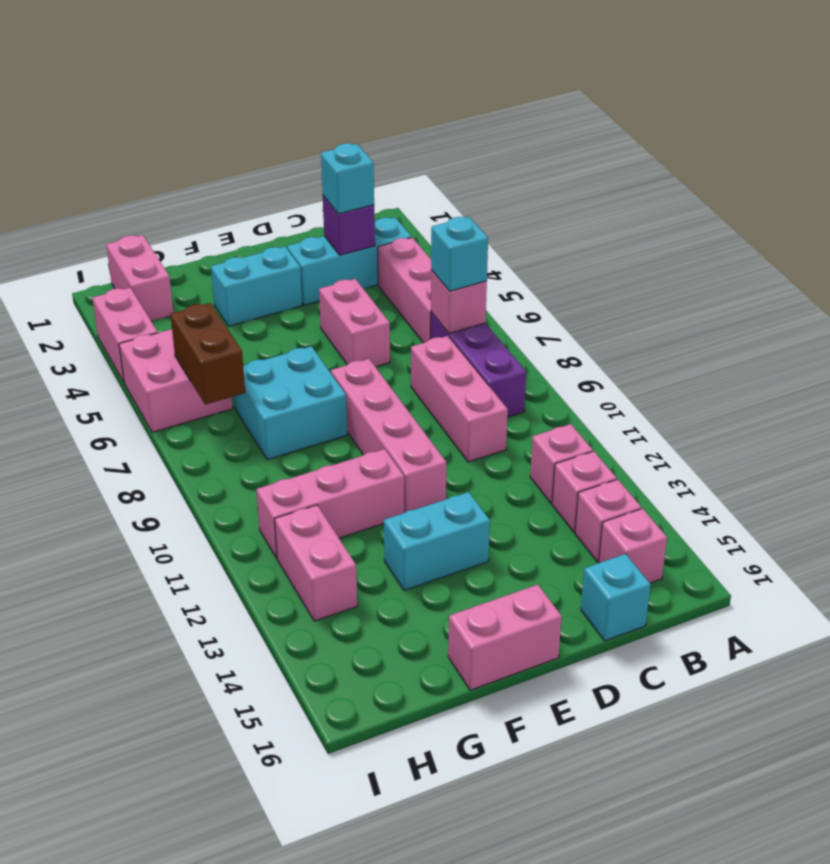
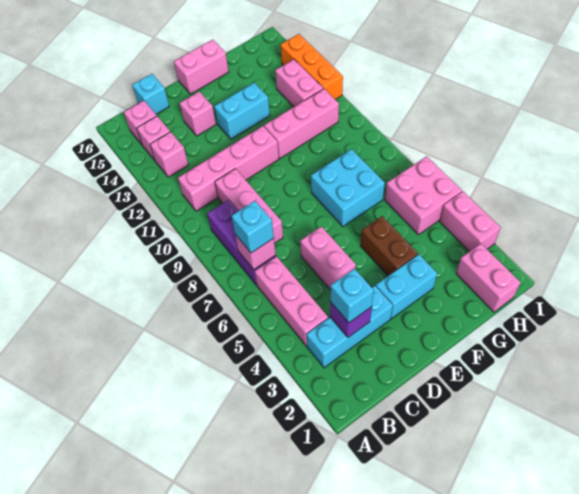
pink brick B12 level 1 -> pink brick D14 level 1
pink brick E8:E11 level 1 -> pink brick B11:E11 level 1
brown brick H6:H7 level 2 -> brown brick F4:F5 level 1
none -> orange brick I12:I14 level 1

